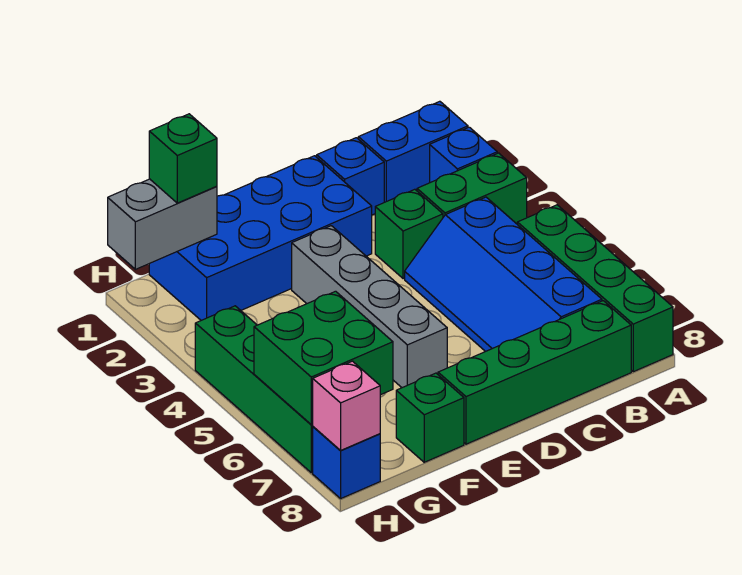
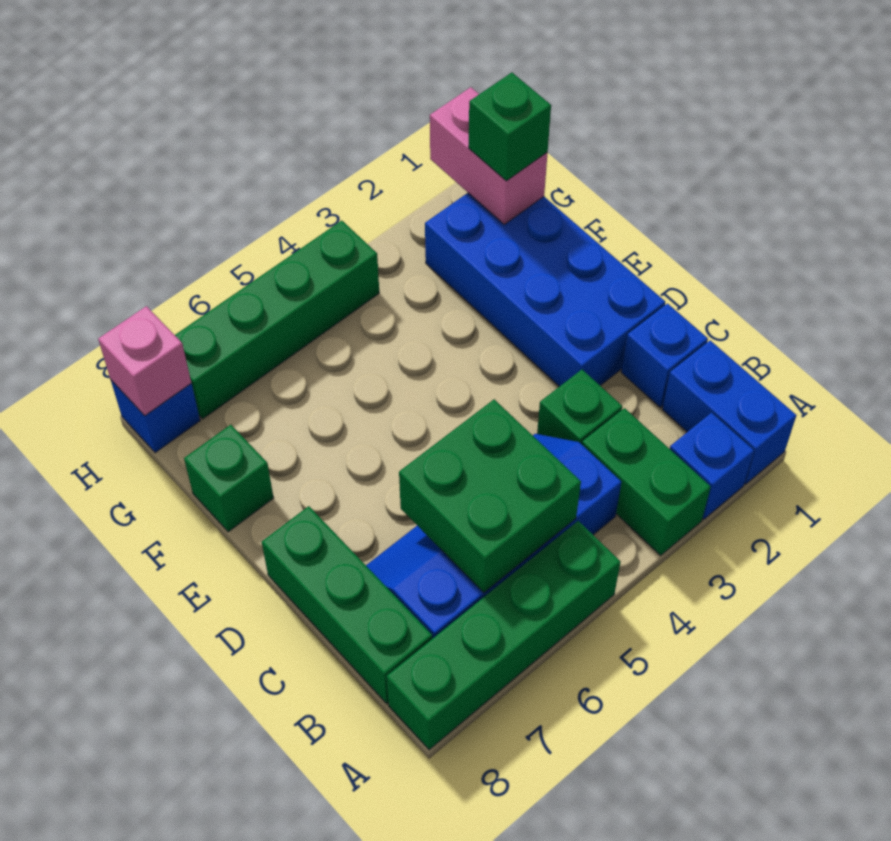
green brick B8:E8 level 1 -> green brick B8:D8 level 1
grey brick E3:E6 level 1 -> none
grey brick G1:H1 level 2 -> pink brick G1:H1 level 2
green brick G6:H7 level 2 -> green brick B5:C6 level 2

